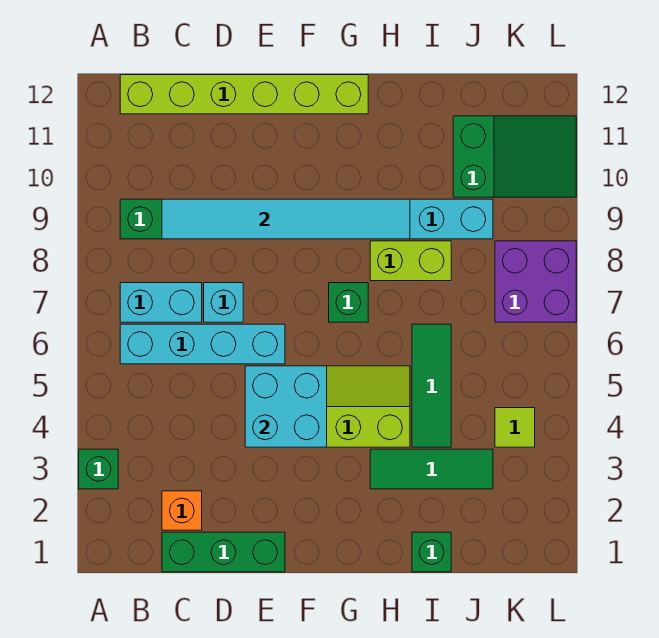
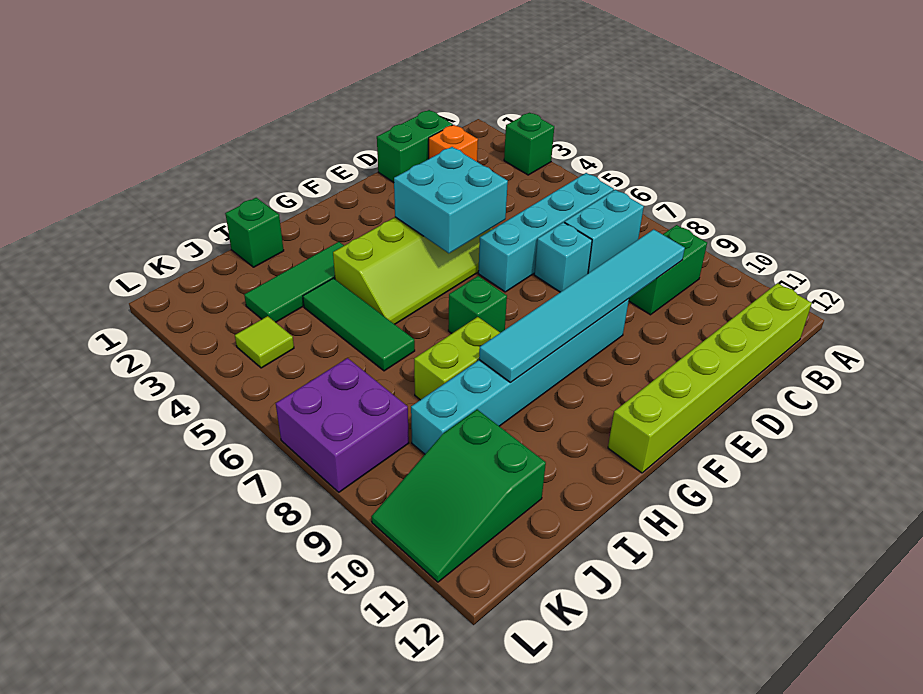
green brick C1:E1 level 1 -> green brick C1:D1 level 1

